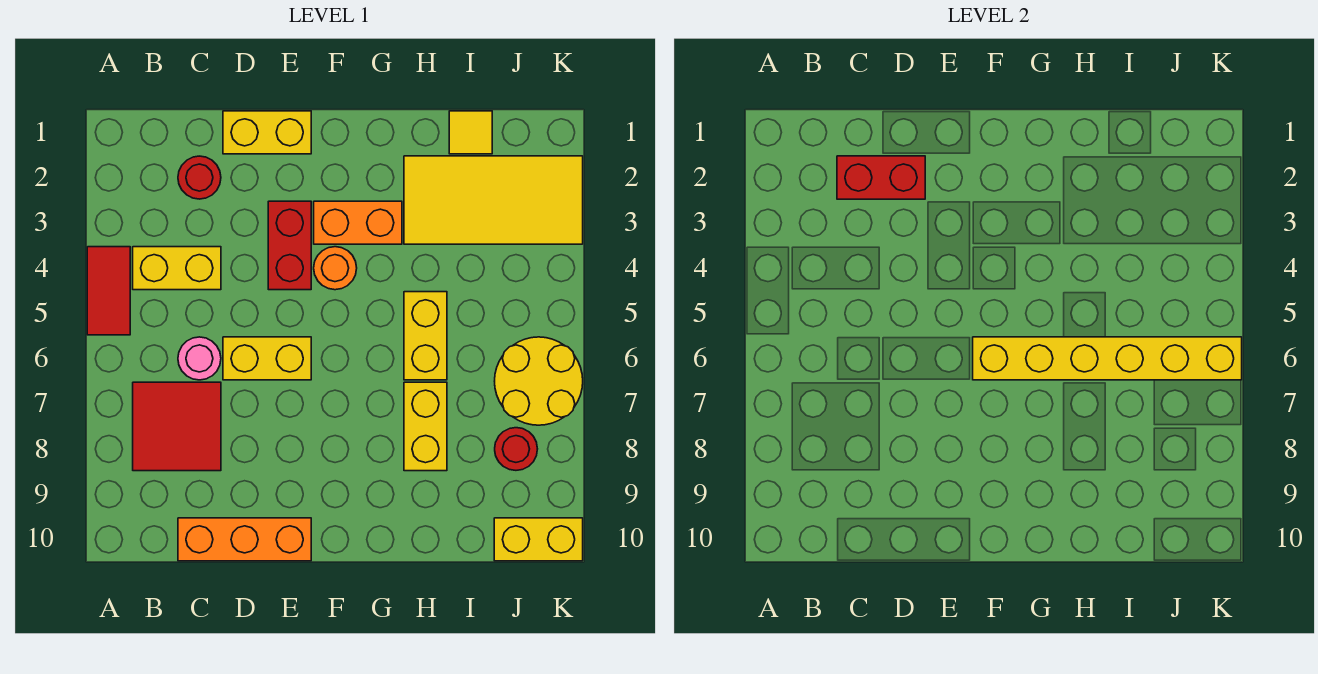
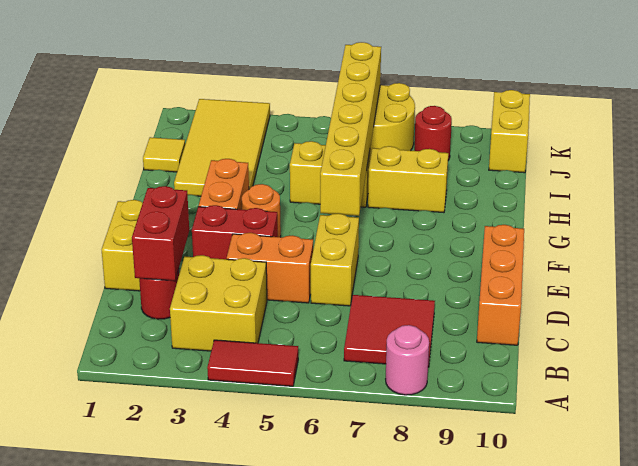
yellow brick B4:C4 level 1 -> yellow brick B3:C4 level 1
pink round brick C6 level 1 -> pink round brick A8 level 1
none -> orange brick D4:D5 level 1

